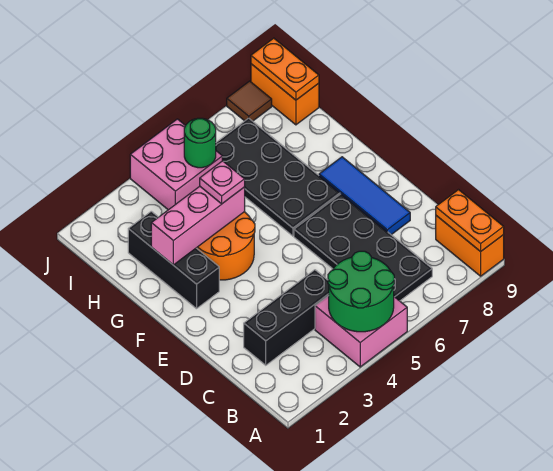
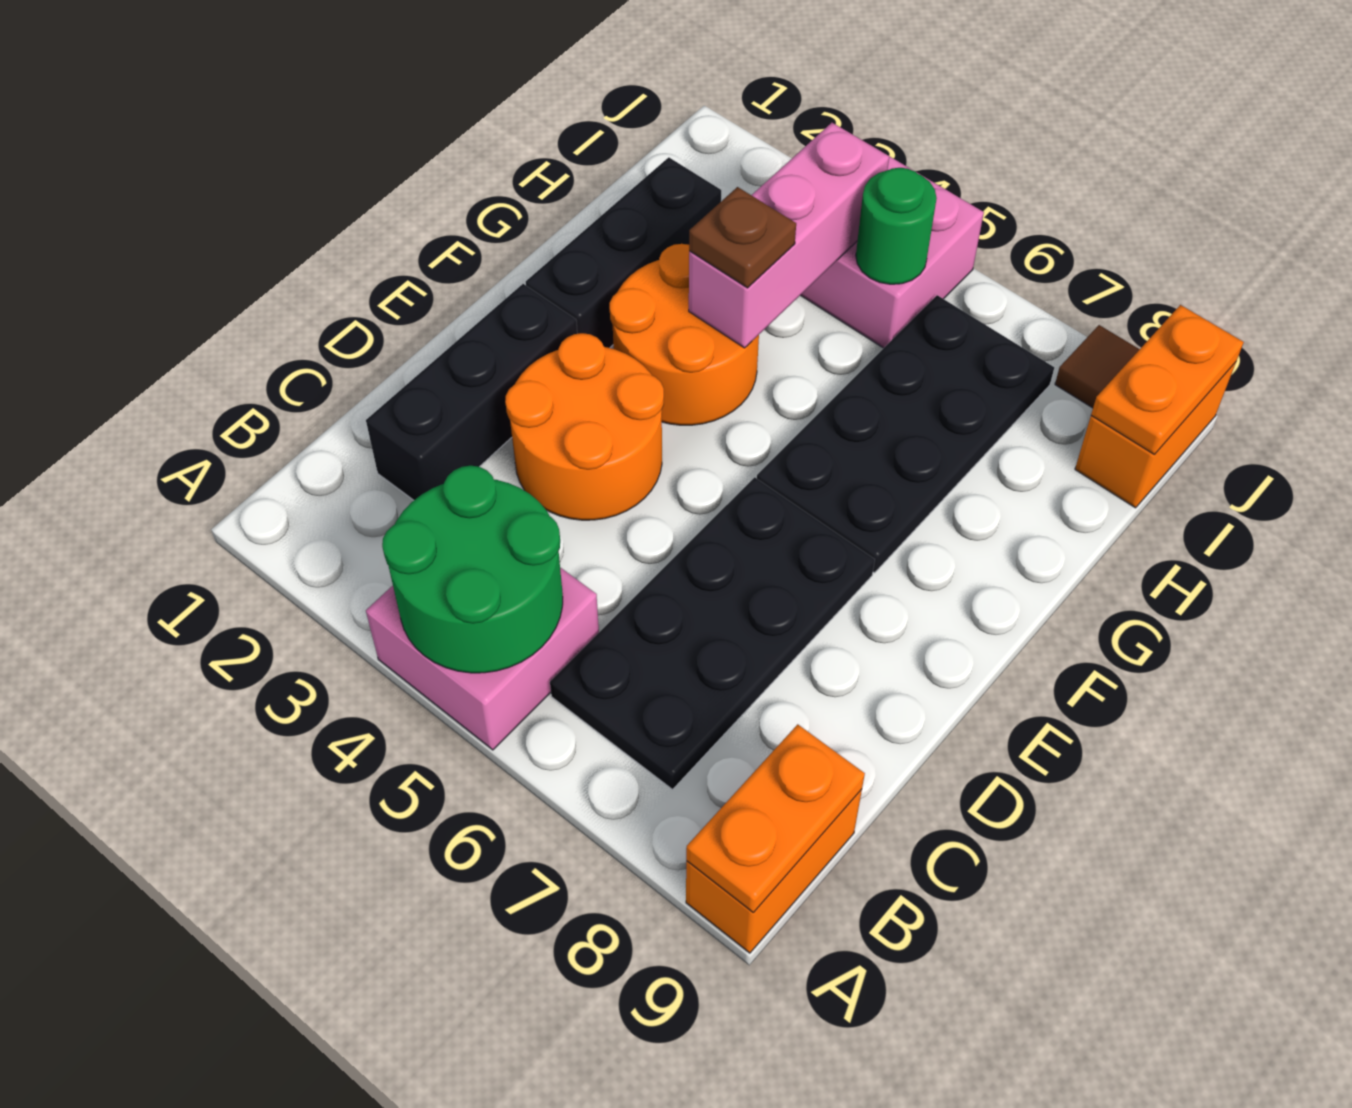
black brick C2:C4 level 1 -> black brick C2:E2 level 1
none -> orange round brick D3:E4 level 1
blue tile D8:F8 level 1 -> none
pink brick G2:G4 level 2 -> pink brick G4:I4 level 2
pink plate G4 level 3 -> brown plate G4 level 3

